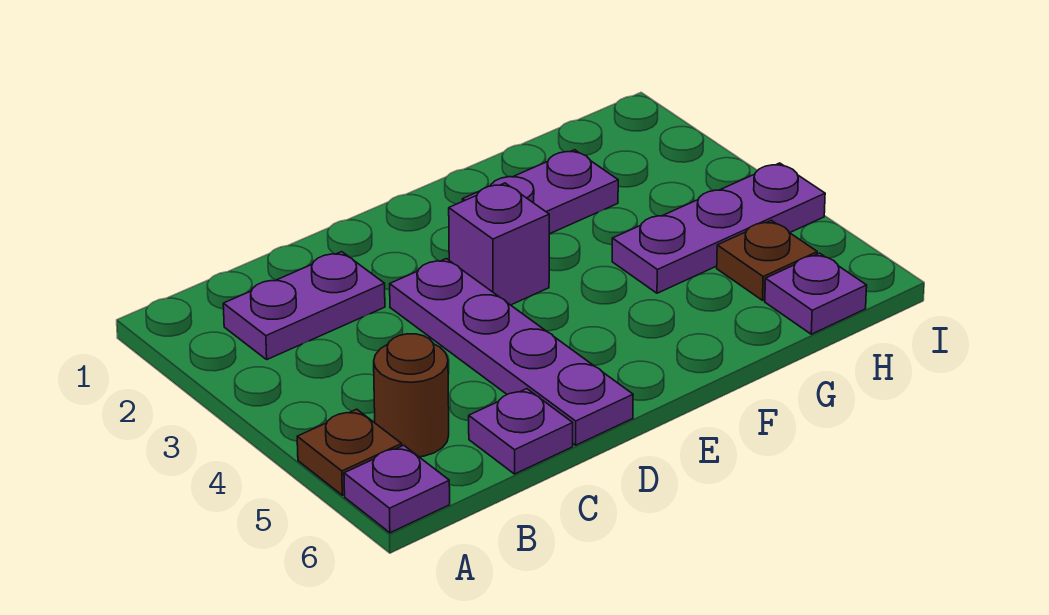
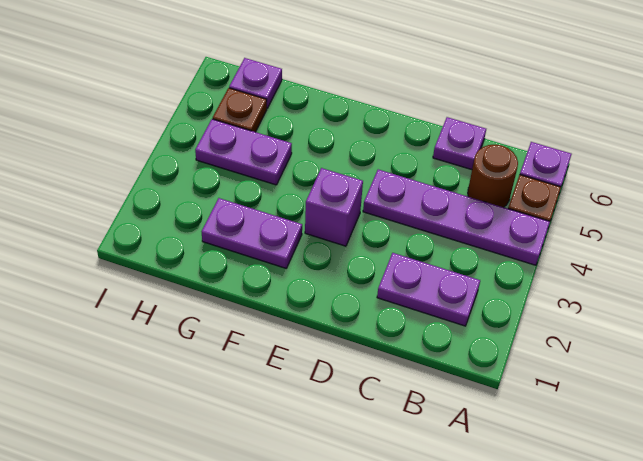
purple plate D3:D6 level 1 -> purple plate A4:D4 level 1
purple plate G4:I4 level 1 -> purple plate G4:H4 level 1

